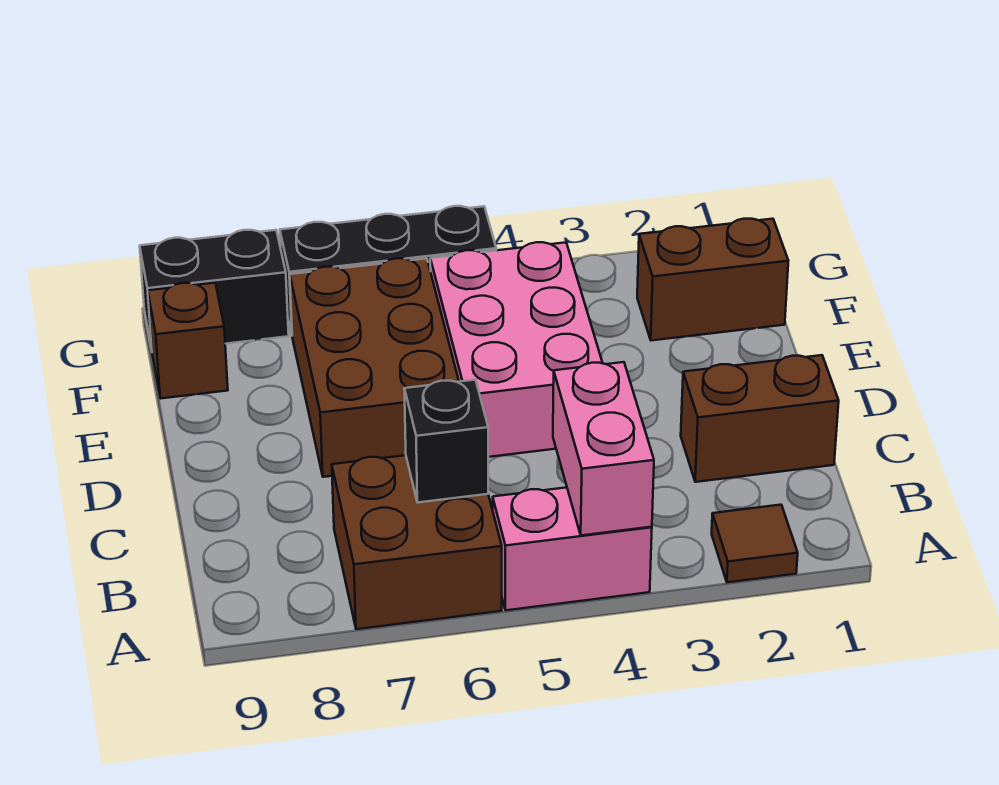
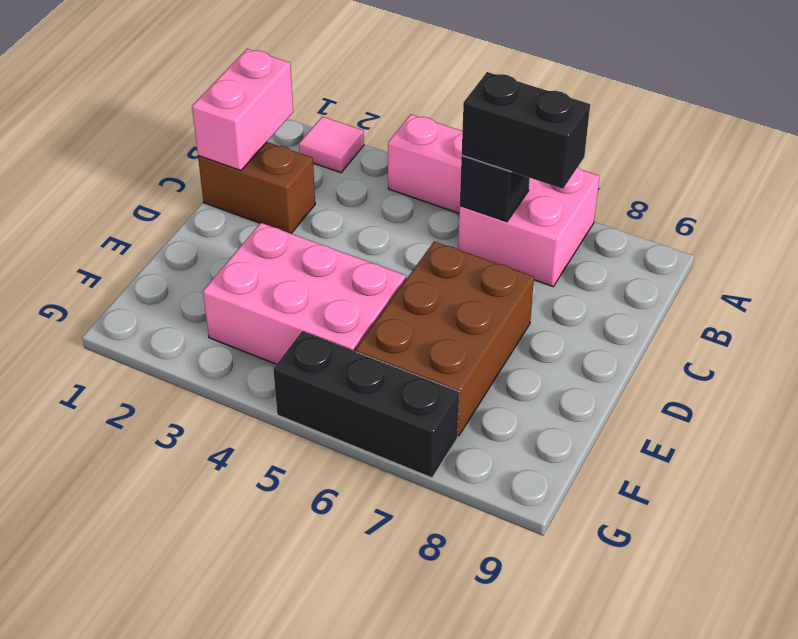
brown tile A2 level 1 -> pink tile A2 level 1
pink brick A4:B4 level 2 -> pink brick B1:C1 level 2
brown brick A6:B7 level 1 -> pink brick A6:B7 level 1
pink brick D4:F5 level 1 -> pink brick E3:F5 level 1
brown brick F1:F2 level 1 -> none
brown brick F9 level 1 -> none
black brick G8:G9 level 1 -> black brick B6:B7 level 3

